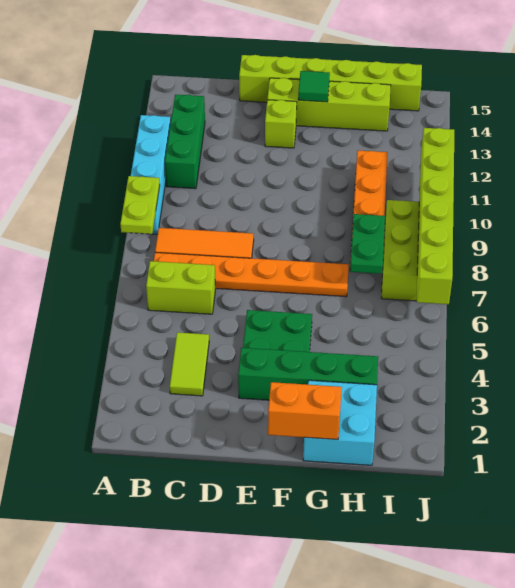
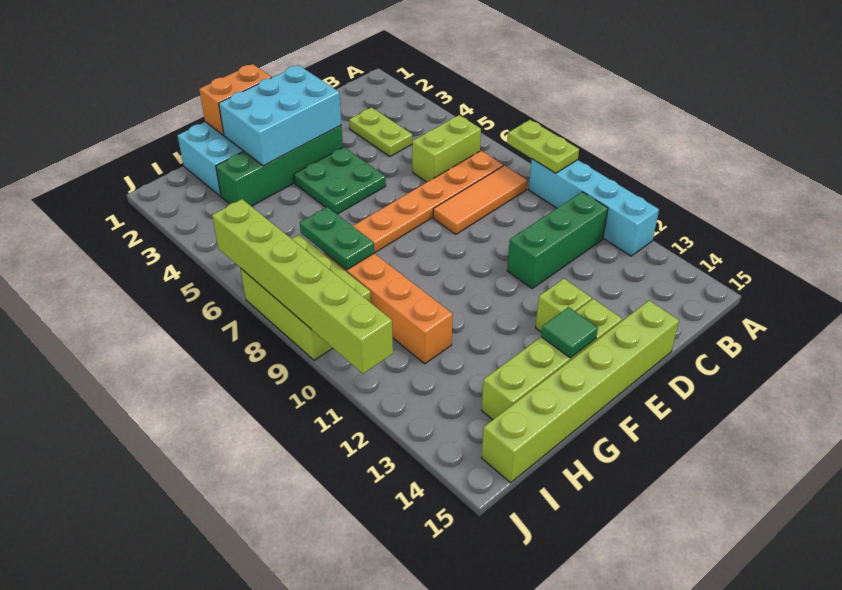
green brick B11:B13 level 1 -> green brick B11:D11 level 1
lime tile C3:C4 level 1 -> lime plate C3:C4 level 1
none -> cyan brick E2:G3 level 2

